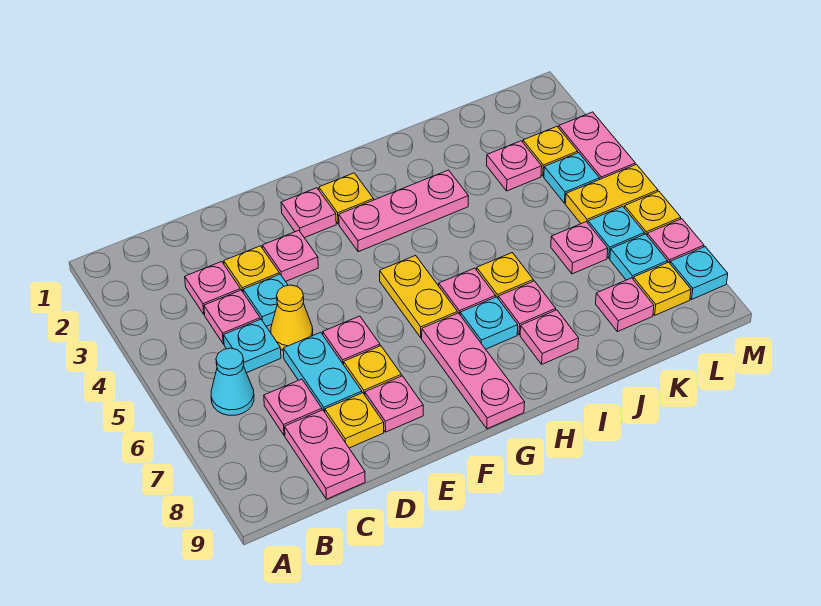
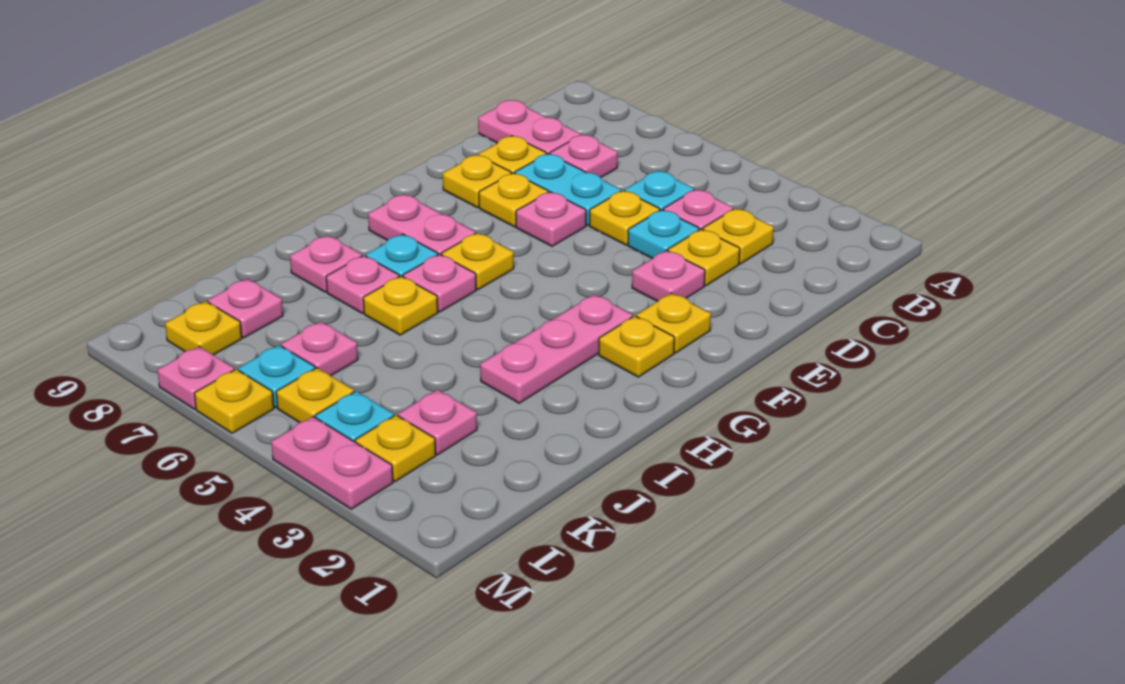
cyan cone B6 level 1 -> none
pink plate C3 level 1 -> yellow plate C3 level 1
yellow cone D5 level 1 -> yellow plate D5 level 1
pink plate E8 level 1 -> yellow plate E8 level 1
pink plate F2 level 1 -> yellow plate F2 level 1
yellow plate G5:G6 level 1 -> yellow plate G6 level 1
pink plate G7:G9 level 1 -> pink plate G7:G8 level 1
yellow plate L5:M5 level 1 -> yellow plate L5 level 1
cyan plate L7 level 1 -> none
cyan plate M8 level 1 -> none

